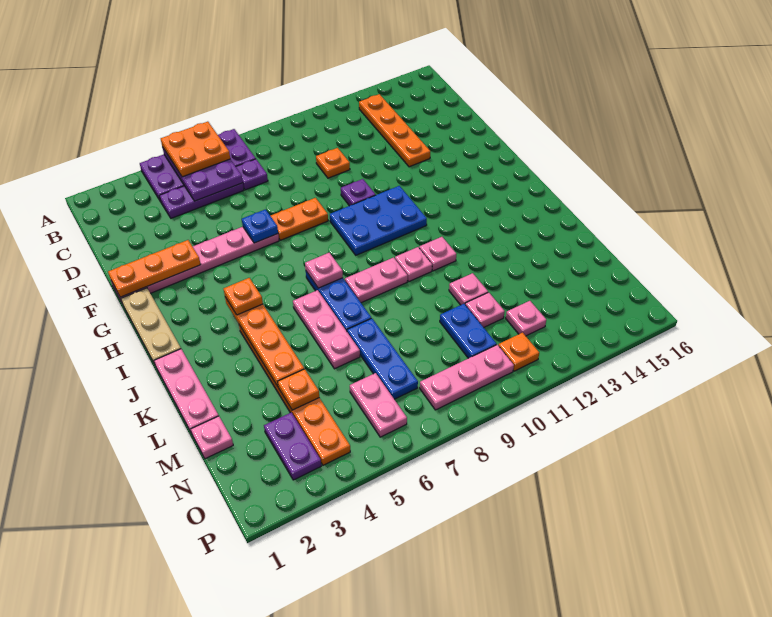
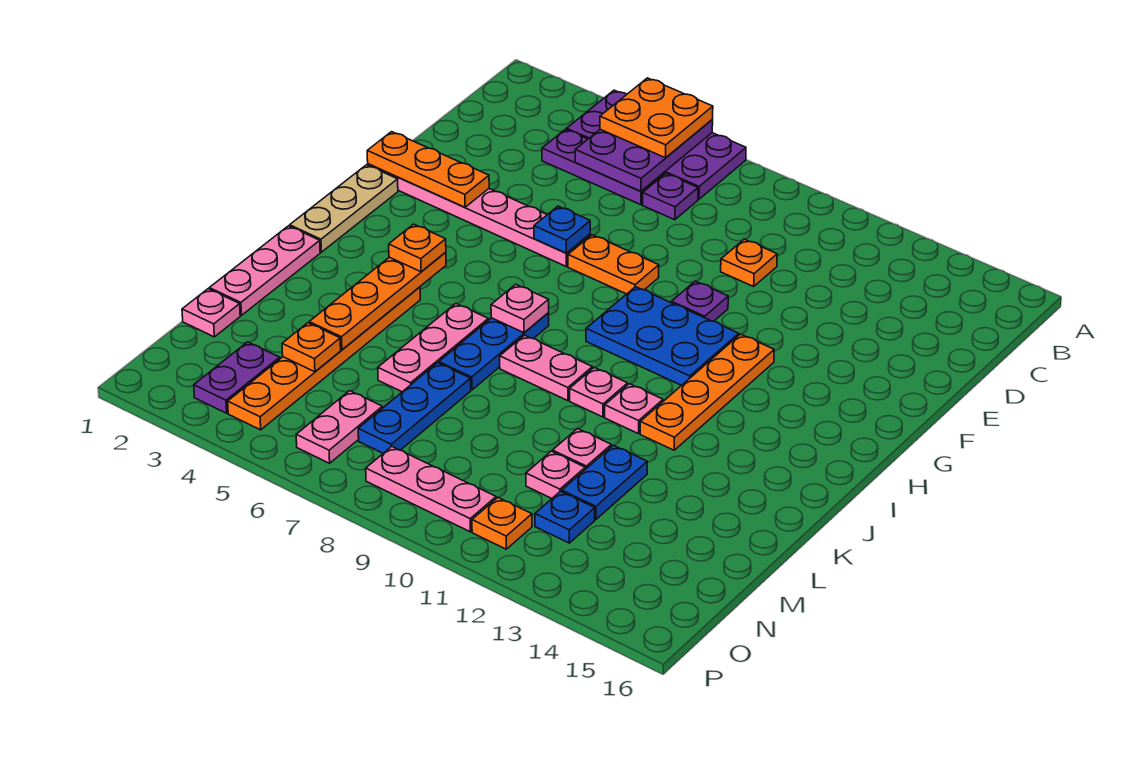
orange plate B13:E13 level 1 -> orange plate G12:J12 level 1
blue plate M10:N10 level 1 -> blue plate L12:M12 level 1
pink plate N12 level 1 -> blue plate N12 level 1

